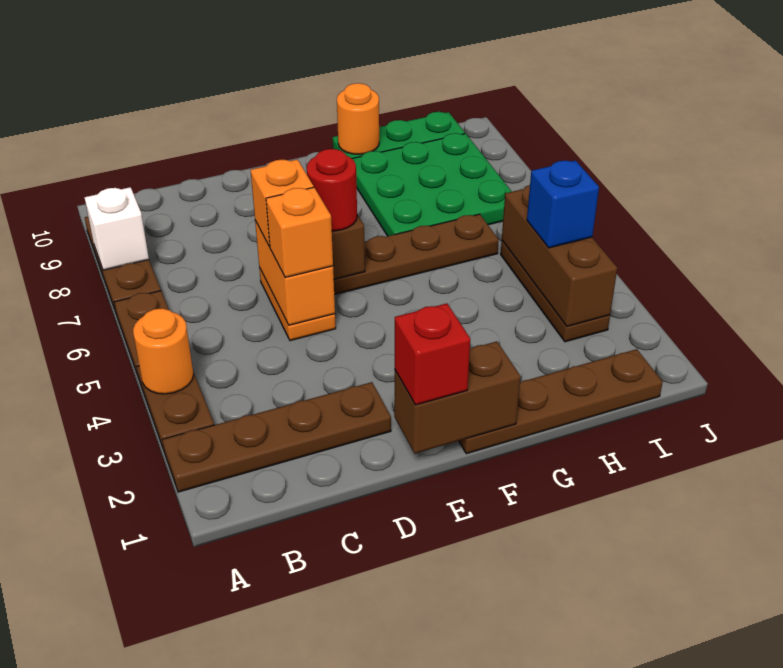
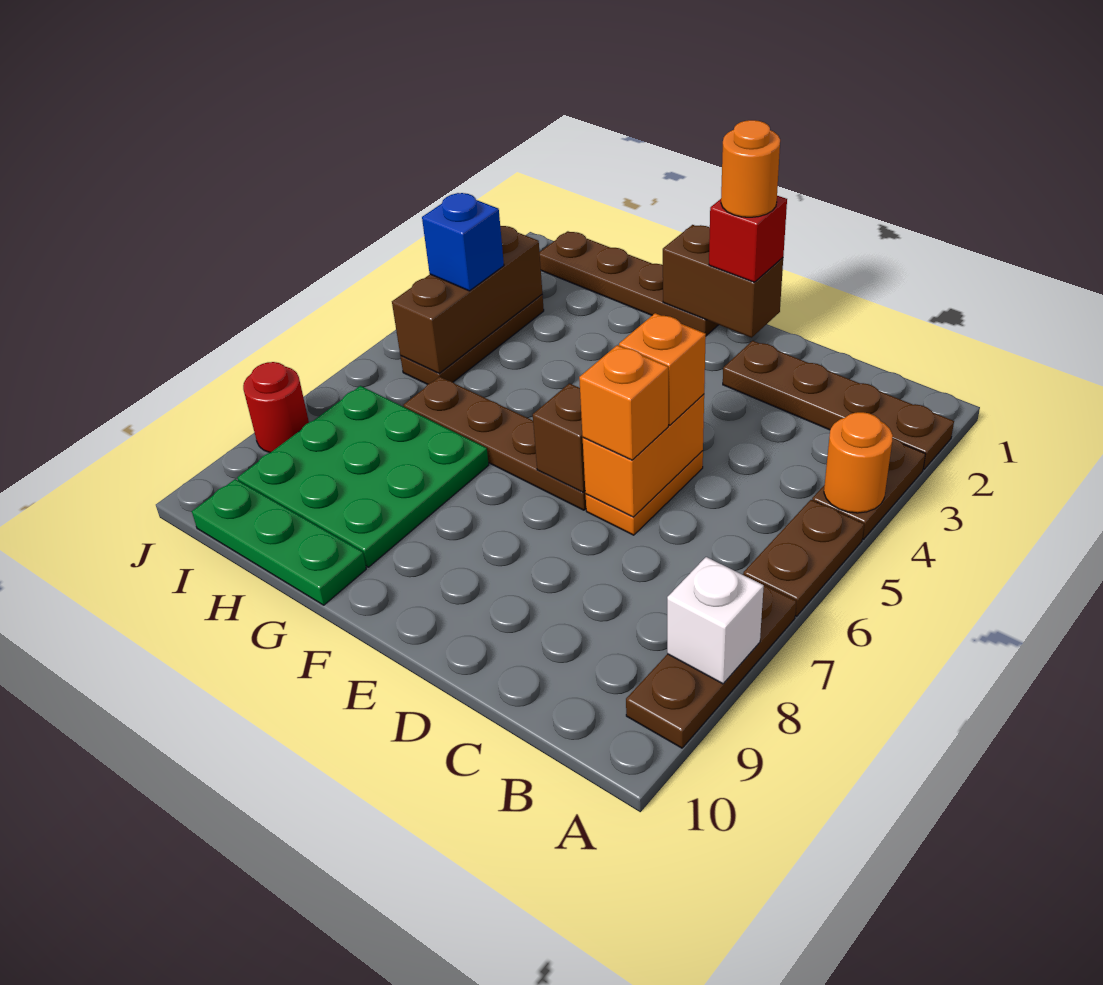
red round brick E6 level 3 -> red round brick J8 level 1
orange round brick G10 level 2 -> orange round brick E1 level 4

